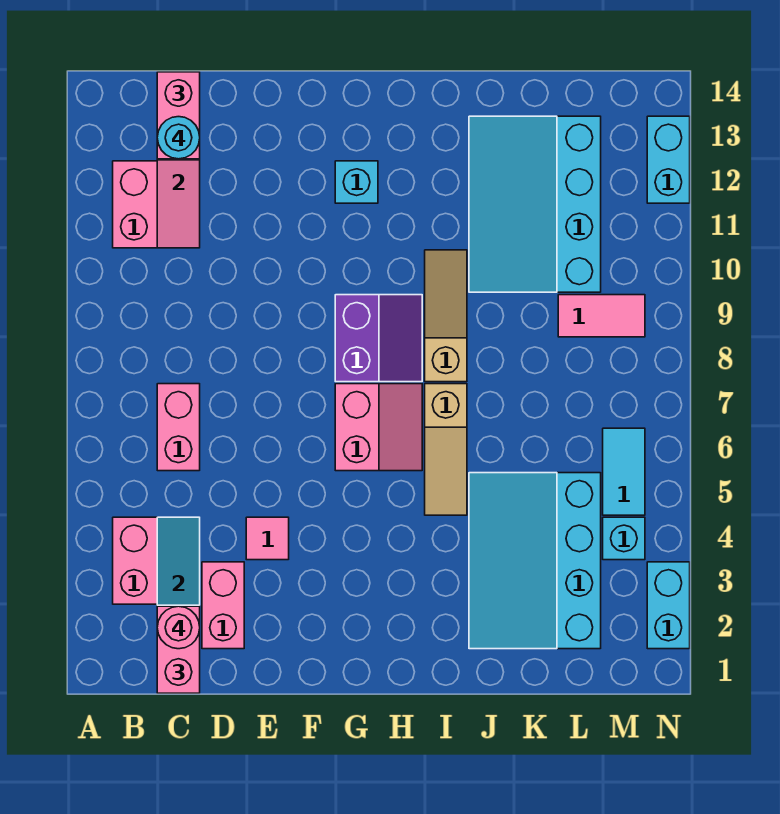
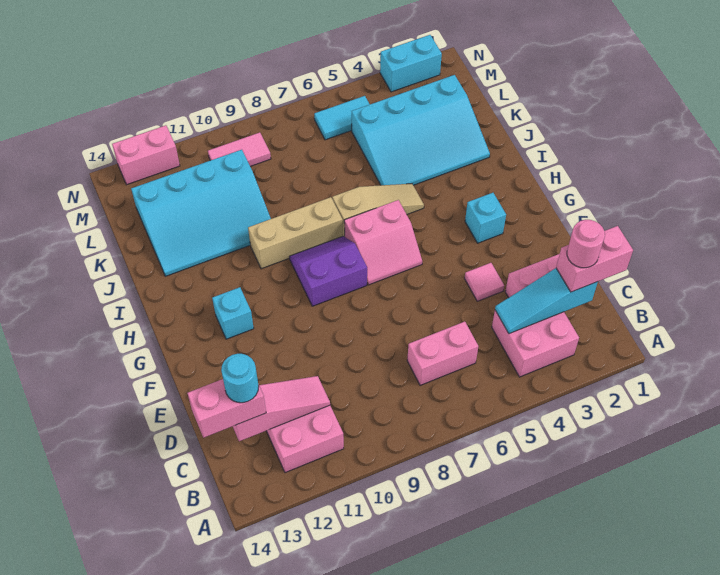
pink slope G6:H7 level 1 top G -> pink slope G6:H7 level 1 top H
tan slope I8:I10 level 1 top 8 -> tan brick I8:I10 level 1
pink tile L9:M9 level 1 -> pink tile M9:M10 level 1
cyan brick M4 level 1 -> cyan brick G3 level 1
cyan brick N12:N13 level 1 -> pink brick N12:N13 level 1

